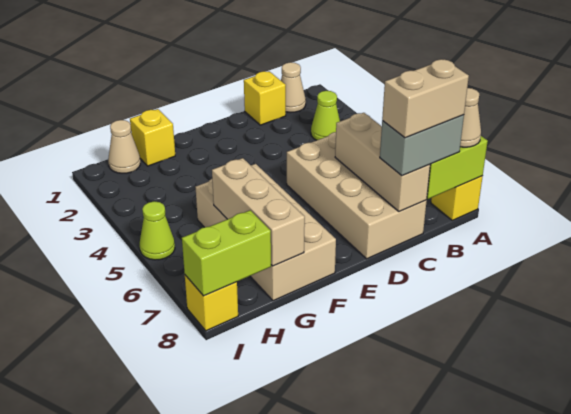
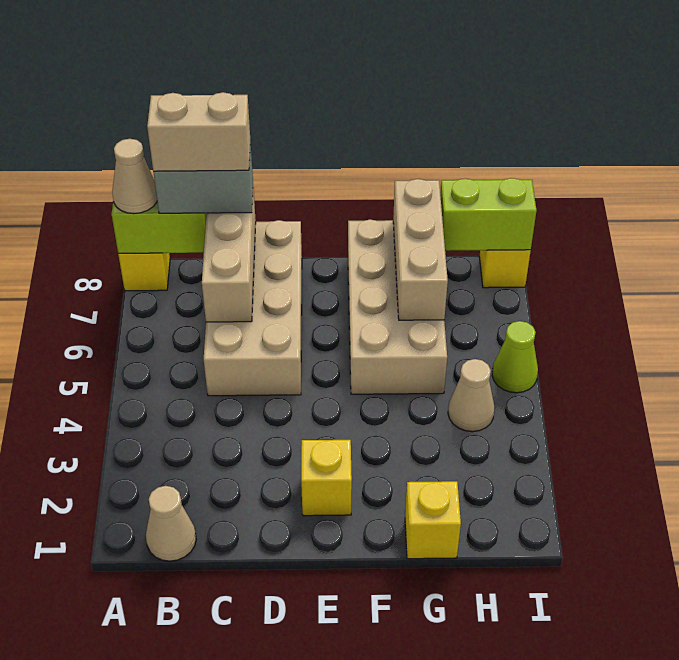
lime cone B3 level 1 -> none
yellow brick C1 level 1 -> yellow brick E2 level 1
tan cone H1 level 1 -> tan cone H4 level 1

